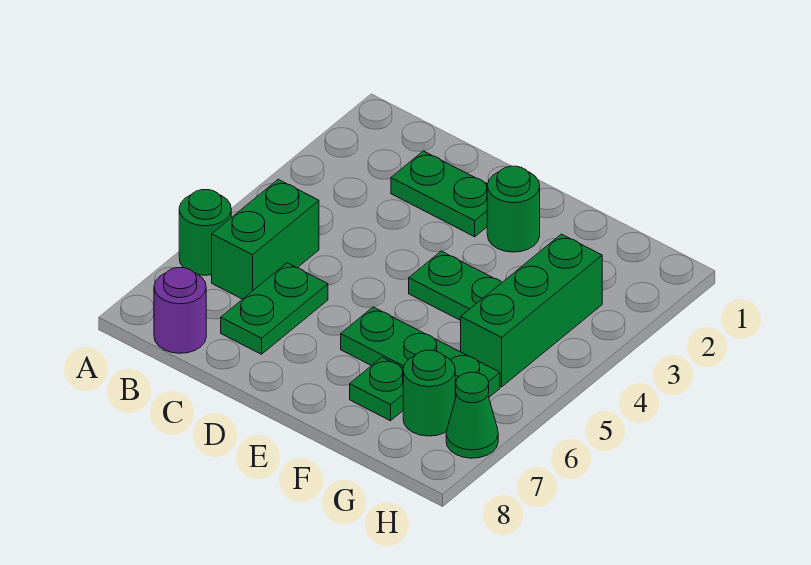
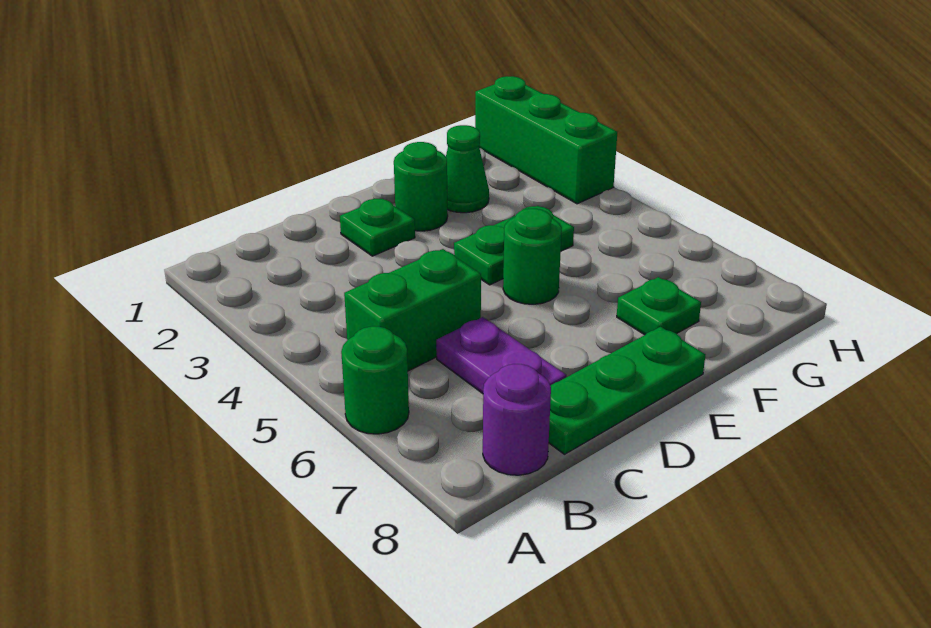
green brick B5:B6 level 1 -> green brick B5:C5 level 1
green plate C2:D2 level 1 -> green plate D2 level 1
green plate C6:C7 level 1 -> purple plate C6:C7 level 1
green plate E6:G6 level 1 -> green plate C8:E8 level 1
green brick G3:G5 level 1 -> green brick H1:H3 level 1
green round brick G7 level 1 -> green round brick E5 level 1
green cone H7 level 1 -> green cone F2 level 1

